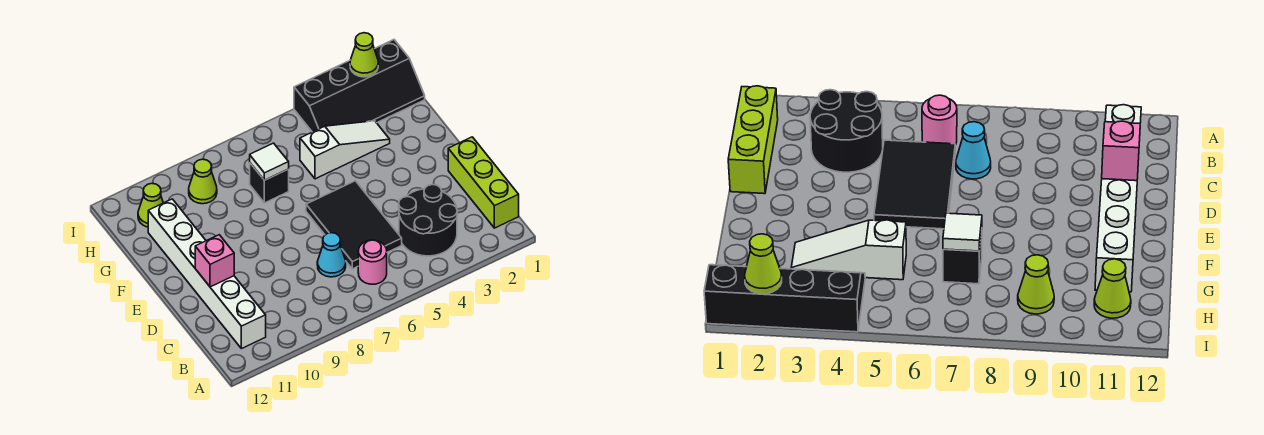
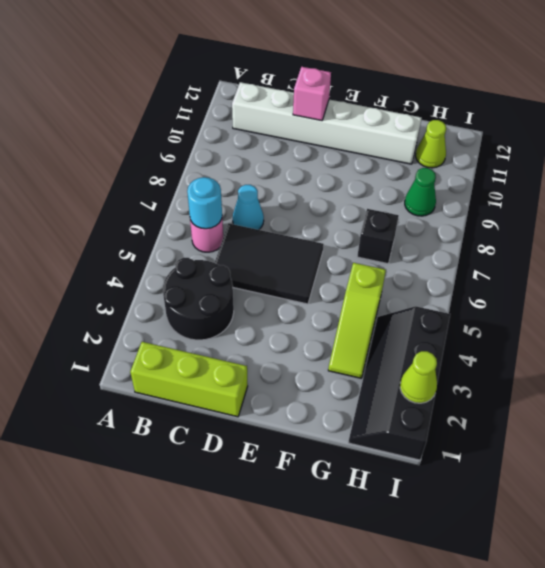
none -> cyan round brick B6 level 2
white slope G3:G5 level 1 top 5 -> lime slope G3:G5 level 1 top 5
white tile G7 level 2 -> none
lime cone H9 level 1 -> green cone H9 level 1

